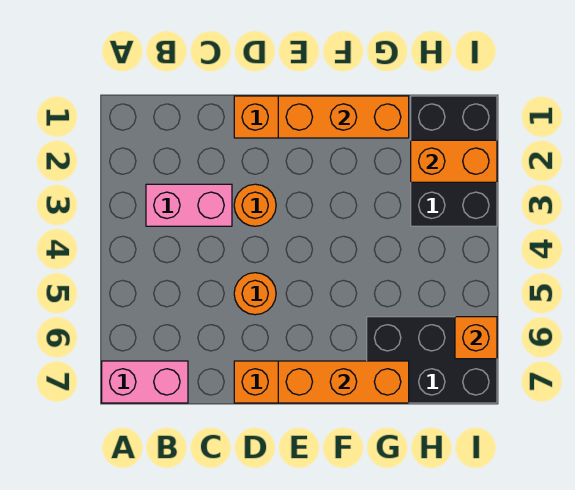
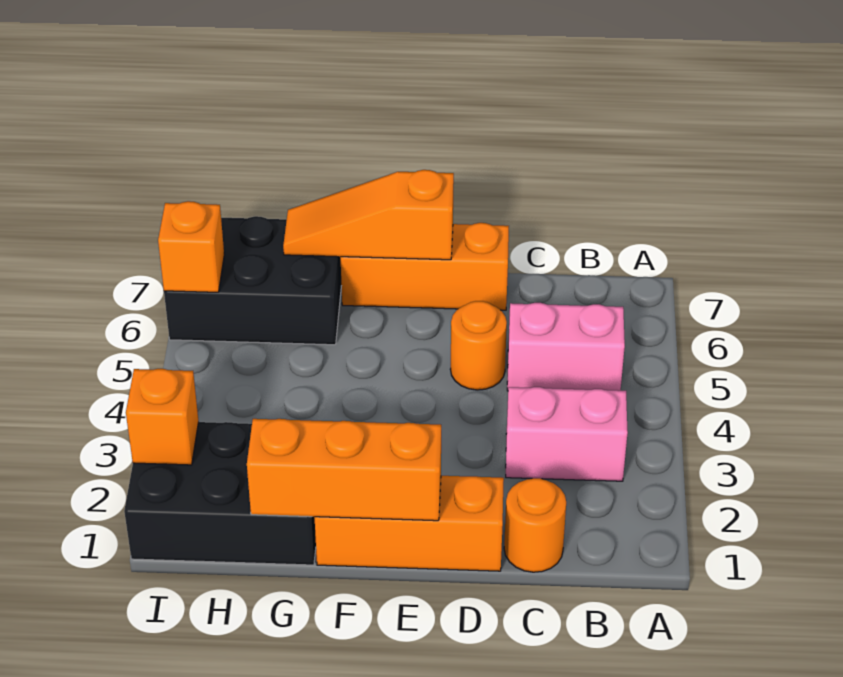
pink brick A7:B7 level 1 -> pink brick B5:C5 level 1
orange round brick D3 level 1 -> orange round brick C1 level 1
orange brick E7:G7 level 2 -> orange slope E7:G7 level 2 top E
black brick H1:I3 level 1 -> black brick G1:I2 level 1
orange brick H2:I2 level 2 -> orange brick I2 level 2

